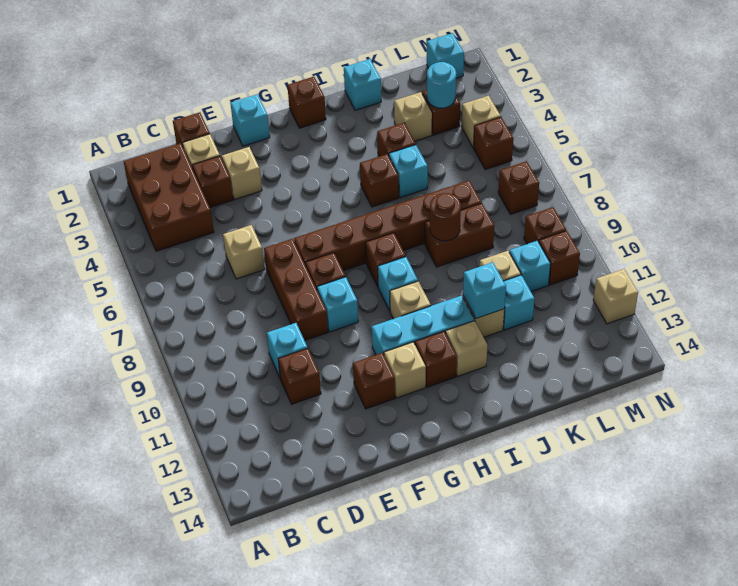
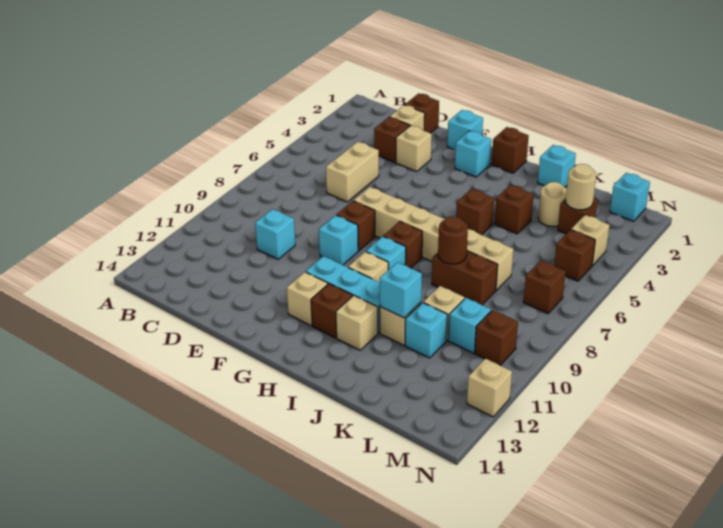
brown brick B2:C4 level 1 -> none
tan brick D6 level 1 -> tan brick D5:D6 level 1
brown brick D11 level 1 -> none
brown brick E7:E9 level 1 -> none
brown brick F7:K7 level 1 -> tan brick F7:K7 level 1
brown brick F12 level 1 -> none
cyan brick J5 level 1 -> cyan brick G2 level 1
tan brick K3 level 1 -> tan round brick K3 level 1
cyan round brick L3 level 2 -> tan round brick L3 level 2
brown brick M9 level 1 -> none

